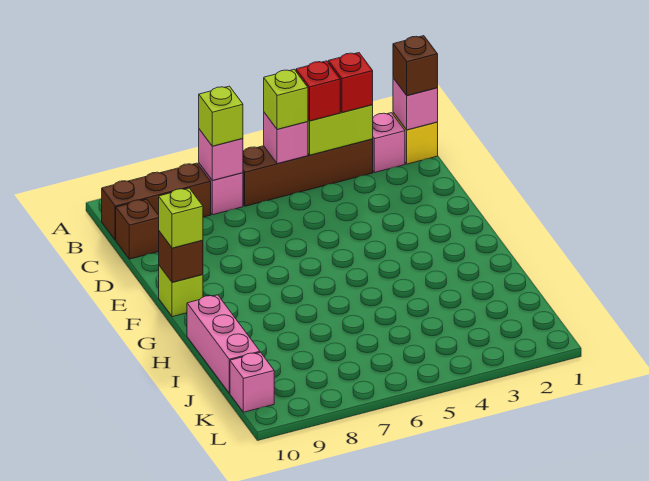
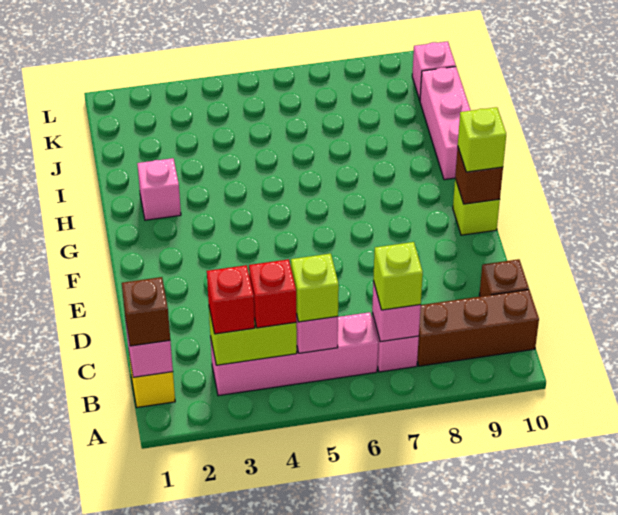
pink brick B2 level 1 -> pink brick H2 level 1
brown brick B3:B6 level 1 -> pink brick B3:B6 level 1

